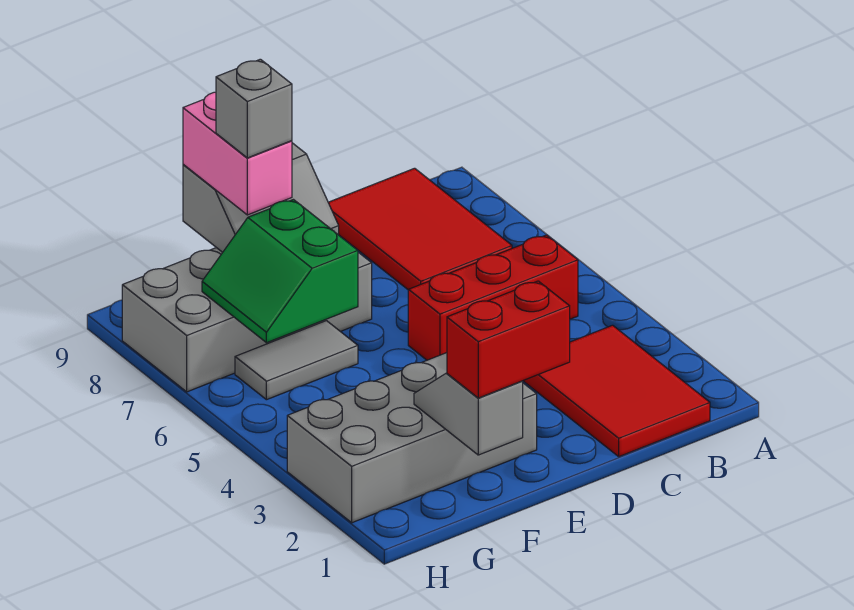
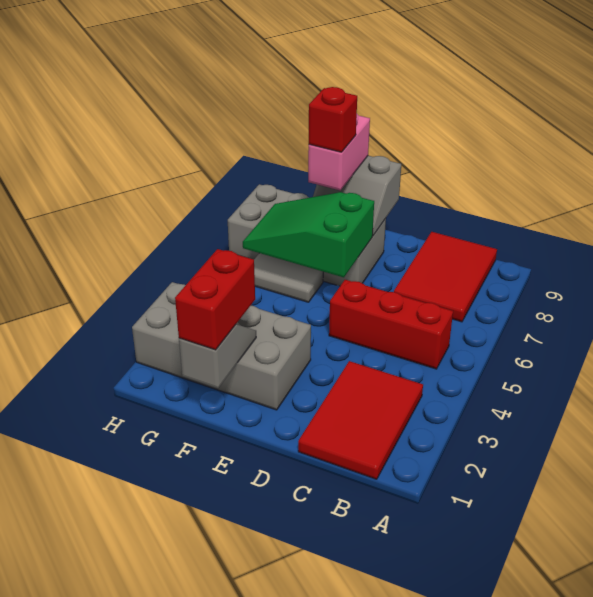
red brick E1:F1 level 3 -> red brick F1:F2 level 3
green slope F6:G7 level 2 top F -> green slope E6:G7 level 2 top E
grey brick F8 level 4 -> red brick F8 level 4

